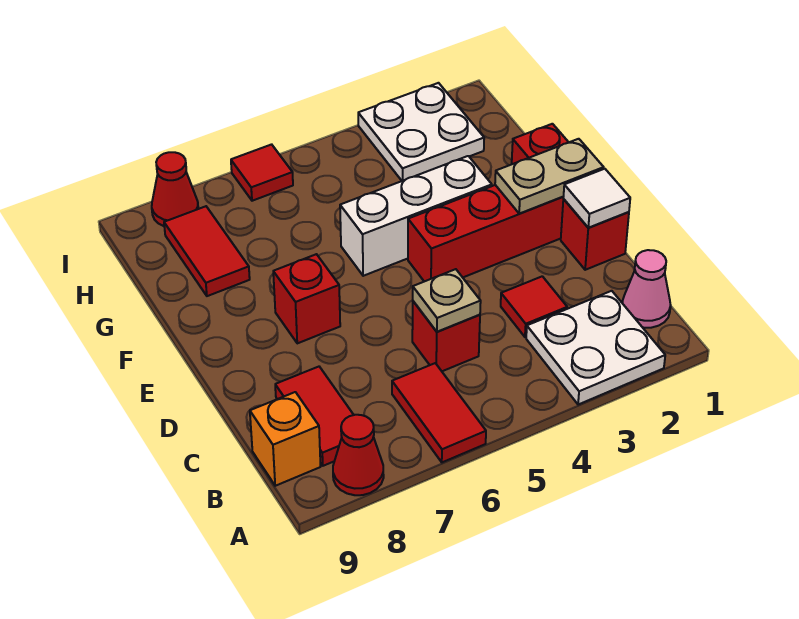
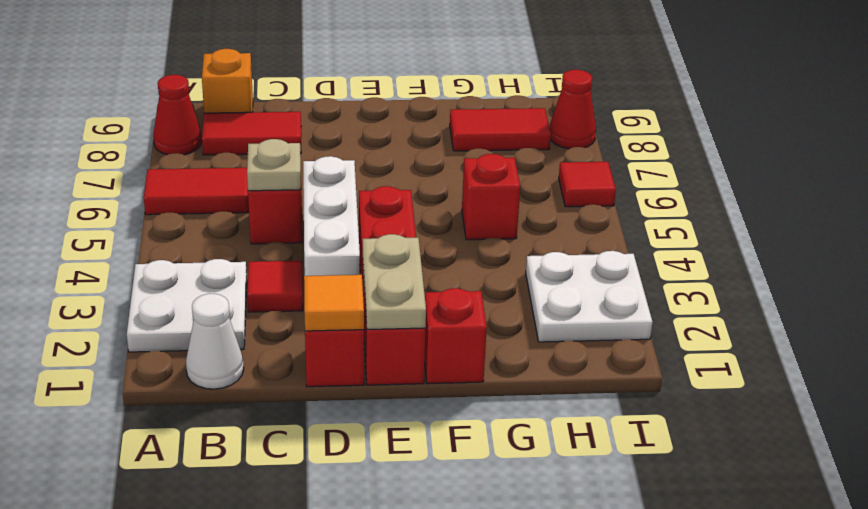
pink cone B1 level 1 -> white cone B1 level 1
white tile D1 level 2 -> orange tile D1 level 2
red brick E7 level 1 -> red brick G5 level 1
white brick F3:F5 level 1 -> white brick D3:D5 level 1

